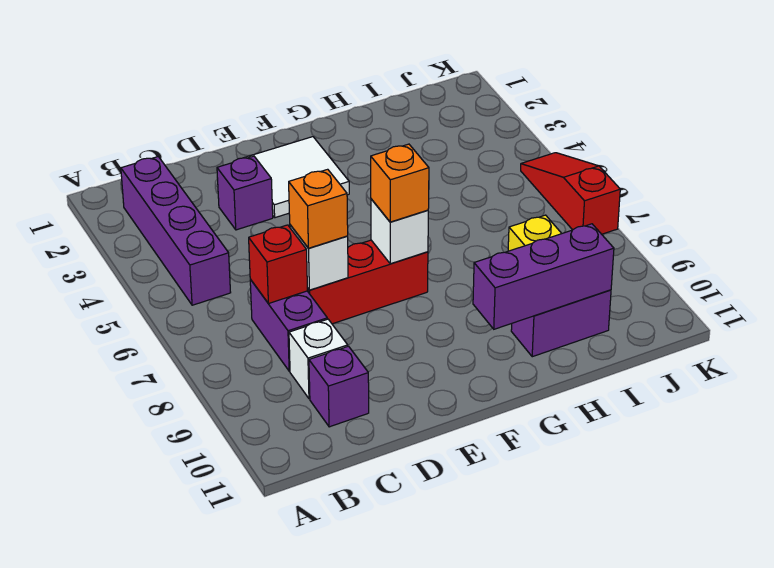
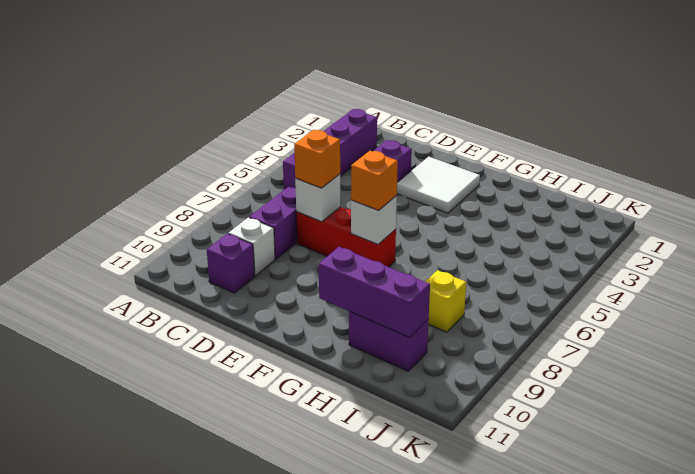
red brick C7 level 2 -> none
red slope K5:K7 level 1 top 7 -> none

